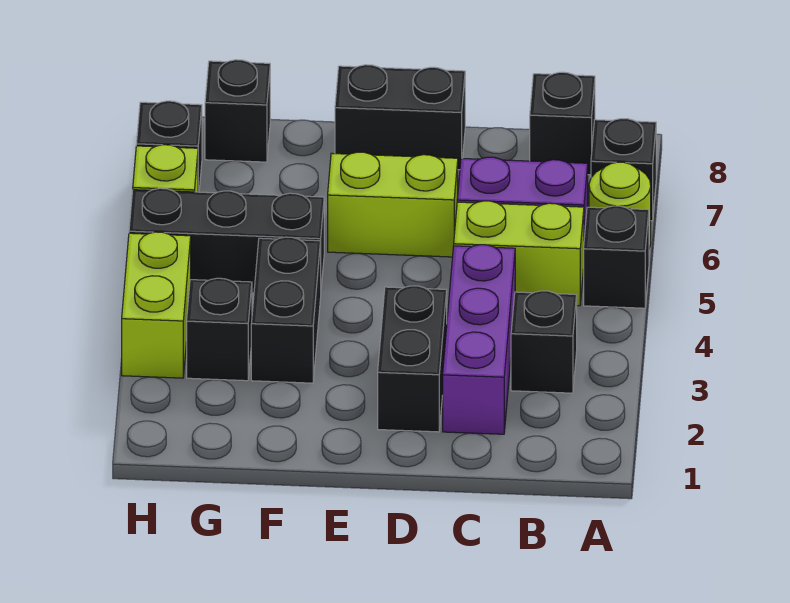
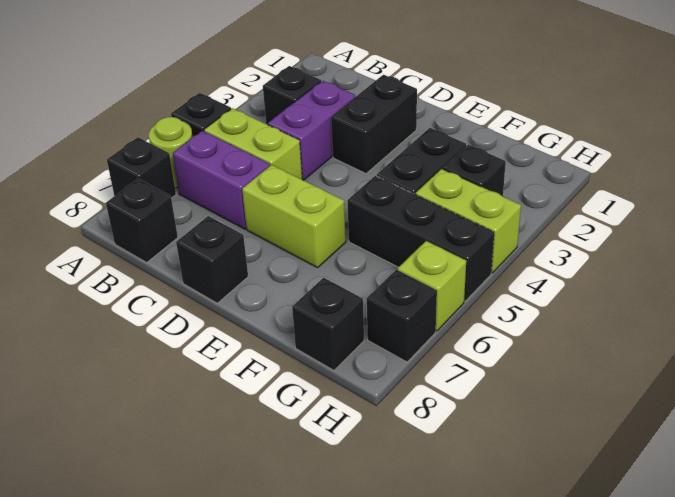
purple brick C2:C4 level 1 -> purple brick C3:C4 level 1
black brick D8:E8 level 1 -> black brick D8 level 1
lime brick H3:H4 level 1 -> lime brick G4:H4 level 1

